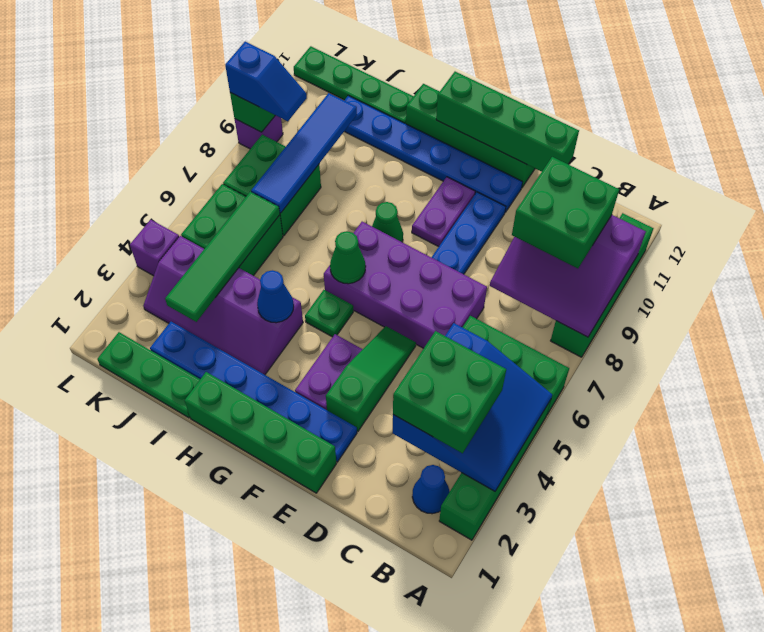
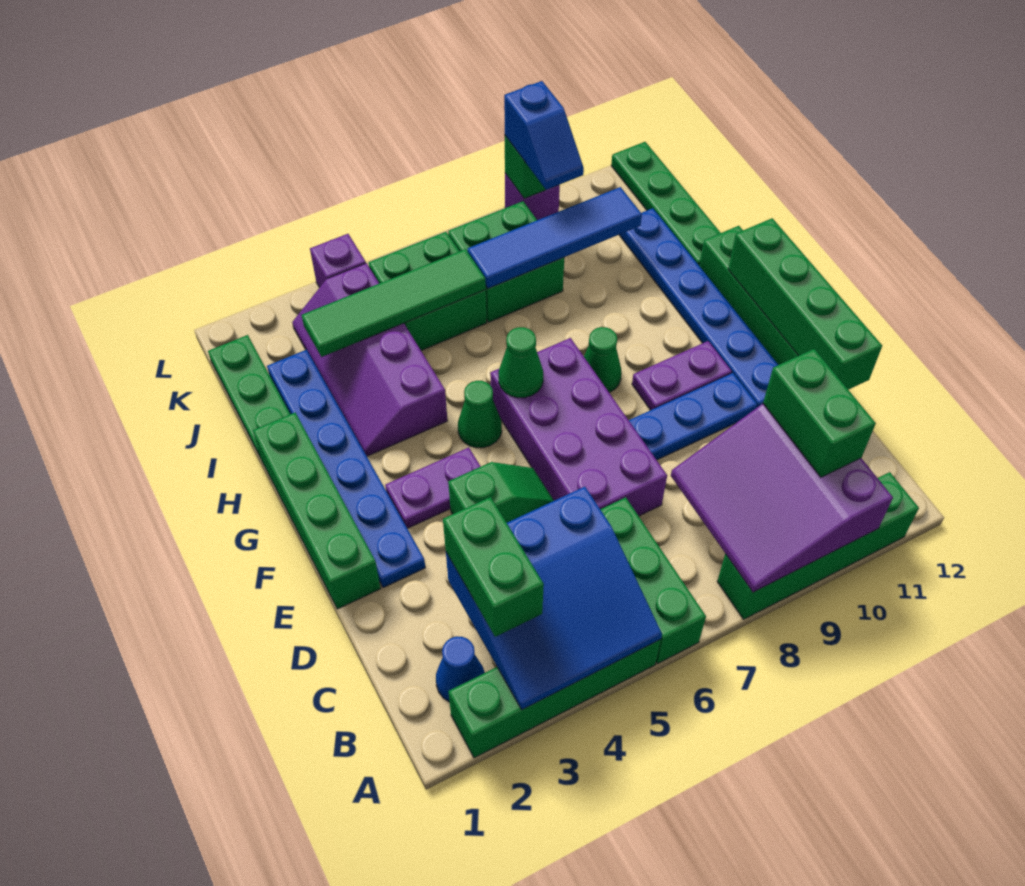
green brick B3:C4 level 3 -> green brick B3:C3 level 3
green brick B9:C10 level 3 -> green brick B10:C10 level 3
green slope E3:E5 level 1 top 3 -> green slope E4:E5 level 1 top 4
green plate G5 level 1 -> green cone G5 level 1
blue cone H4 level 2 -> none

